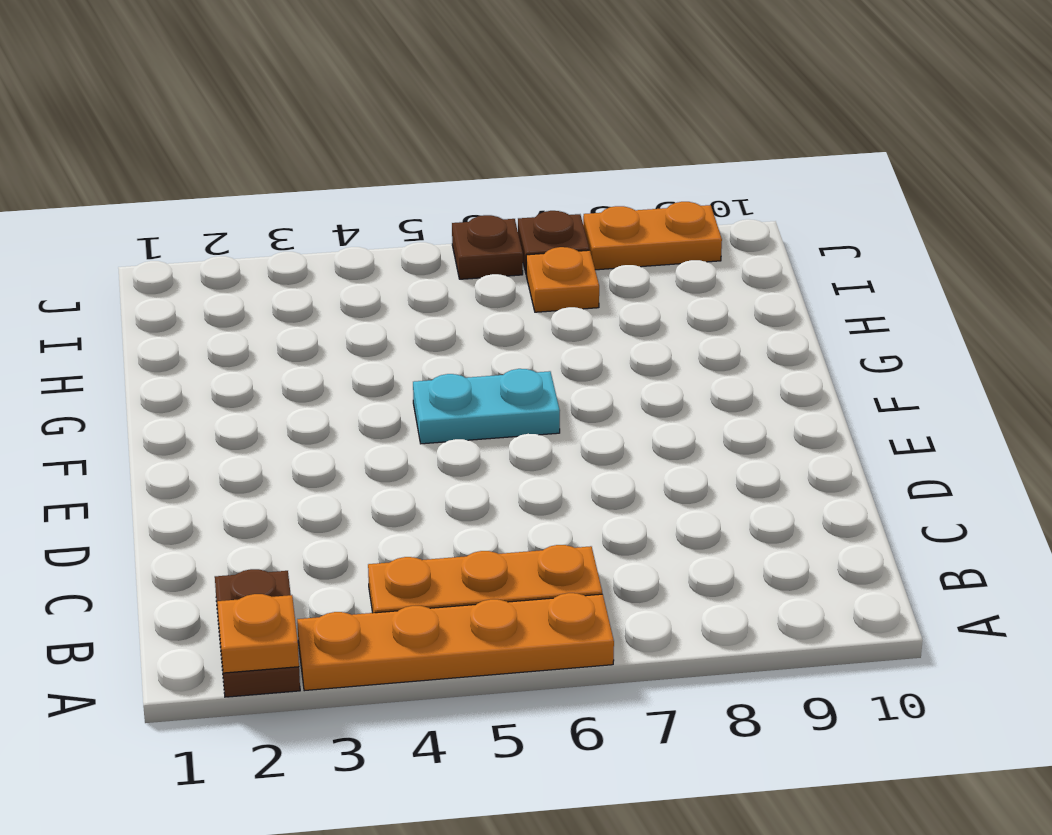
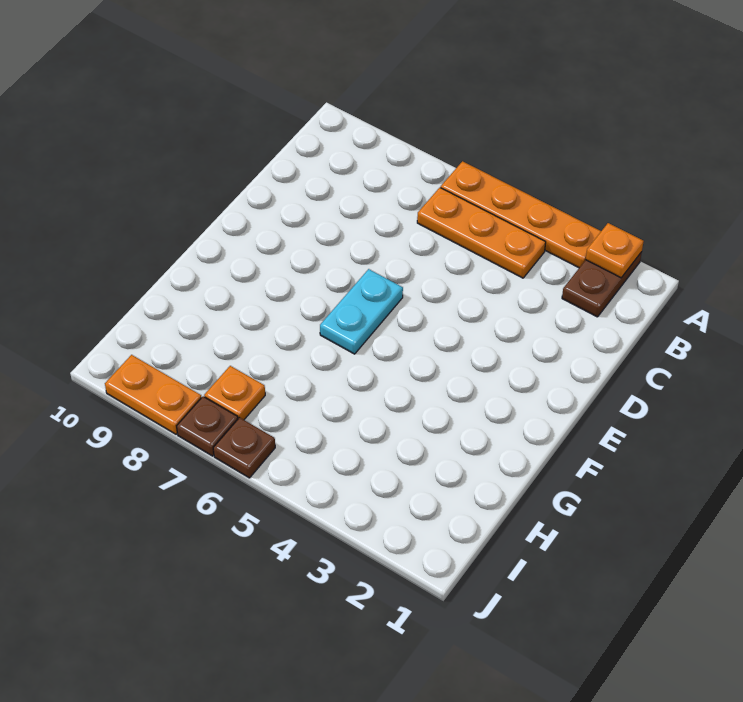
cyan plate F5:F6 level 1 -> cyan plate E6:F6 level 1

